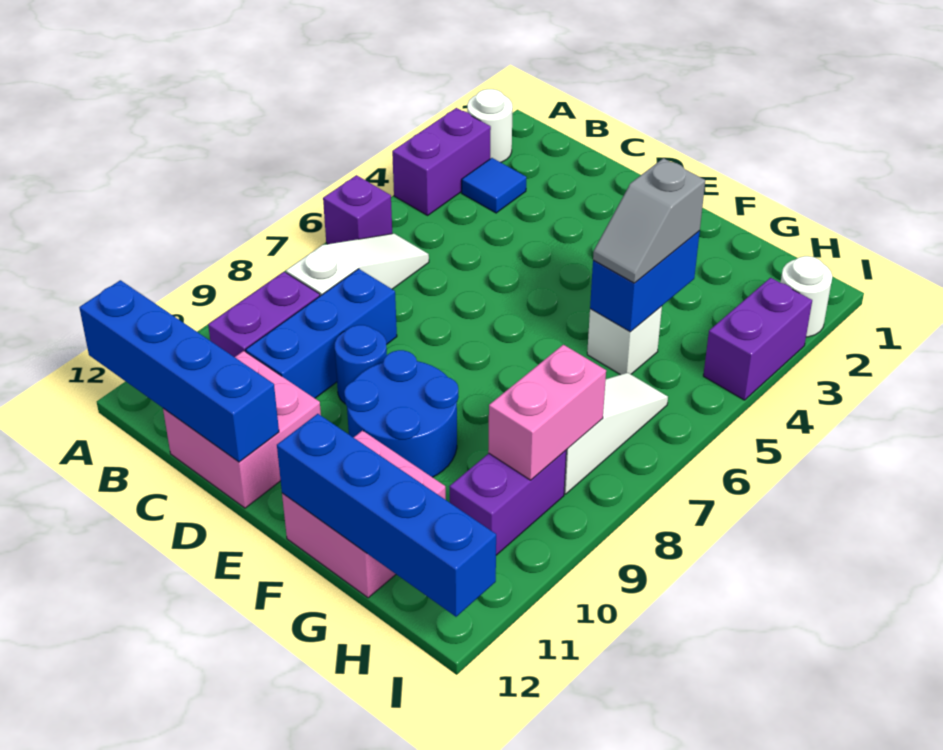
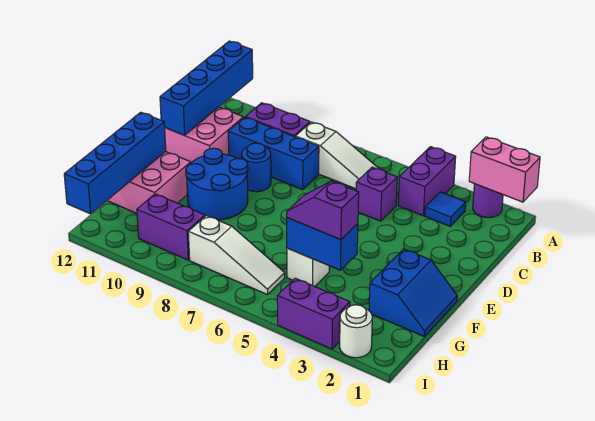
white round brick A2 level 1 -> purple round brick A2 level 1
purple brick A3:A4 level 1 -> purple brick A4:B4 level 1
purple brick A6 level 1 -> purple brick C5 level 1
none -> blue slope F1:G2 level 1 top 2
grey slope G4:G5 level 3 top 4 -> purple slope G4:G5 level 3 top 4
pink brick H8:H9 level 2 -> pink brick A1:A2 level 2

